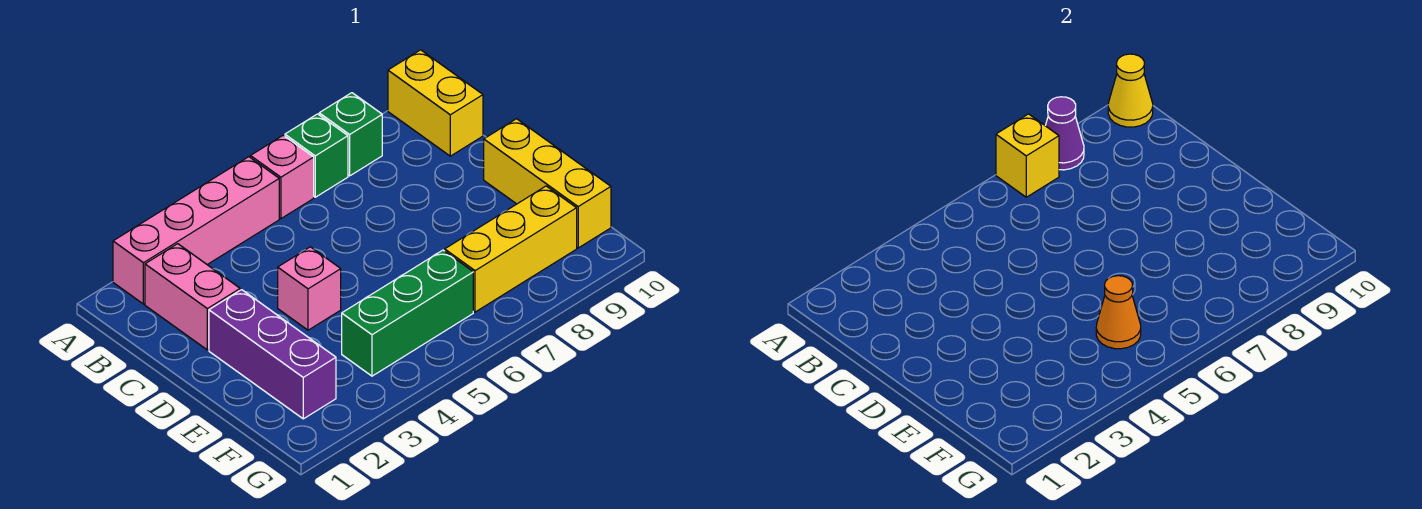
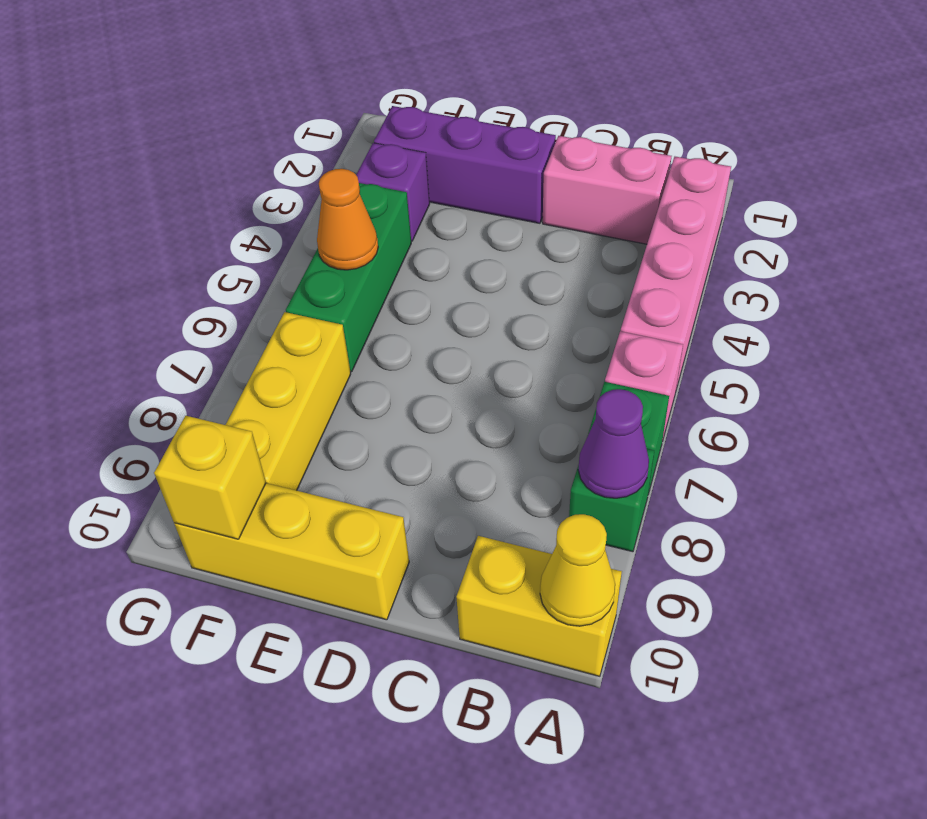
yellow brick A7 level 2 -> yellow brick F10 level 2
pink brick D4 level 1 -> none
none -> purple brick F3 level 1

